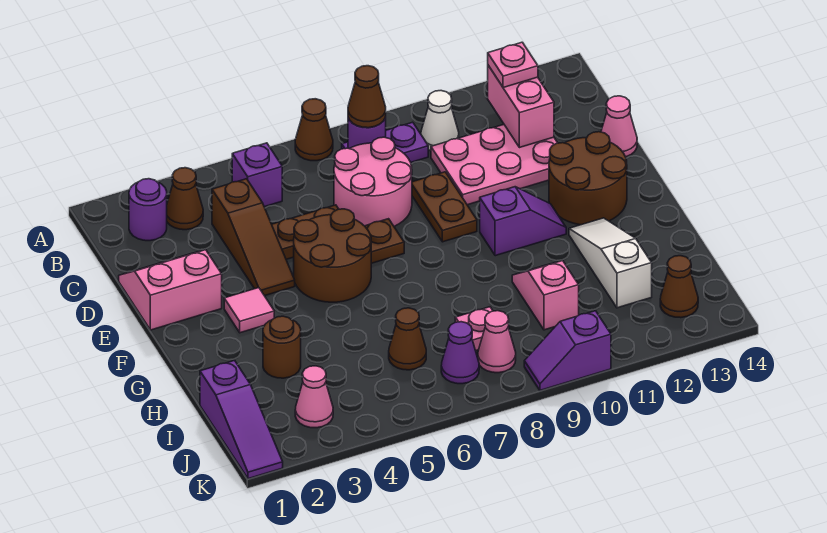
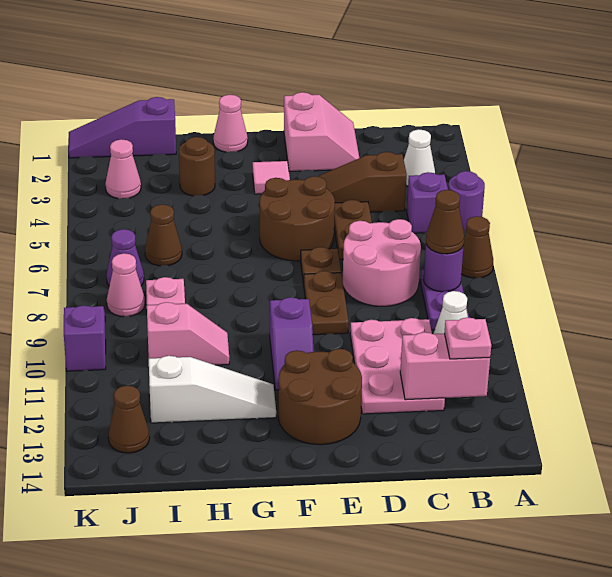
purple round brick B2 level 1 -> purple round brick A5 level 1
brown cone B3 level 1 -> white cone B3 level 1
brown plate D9:E9 level 1 -> brown plate E8:E9 level 1
pink cone D14 level 1 -> pink cone G1 level 1

